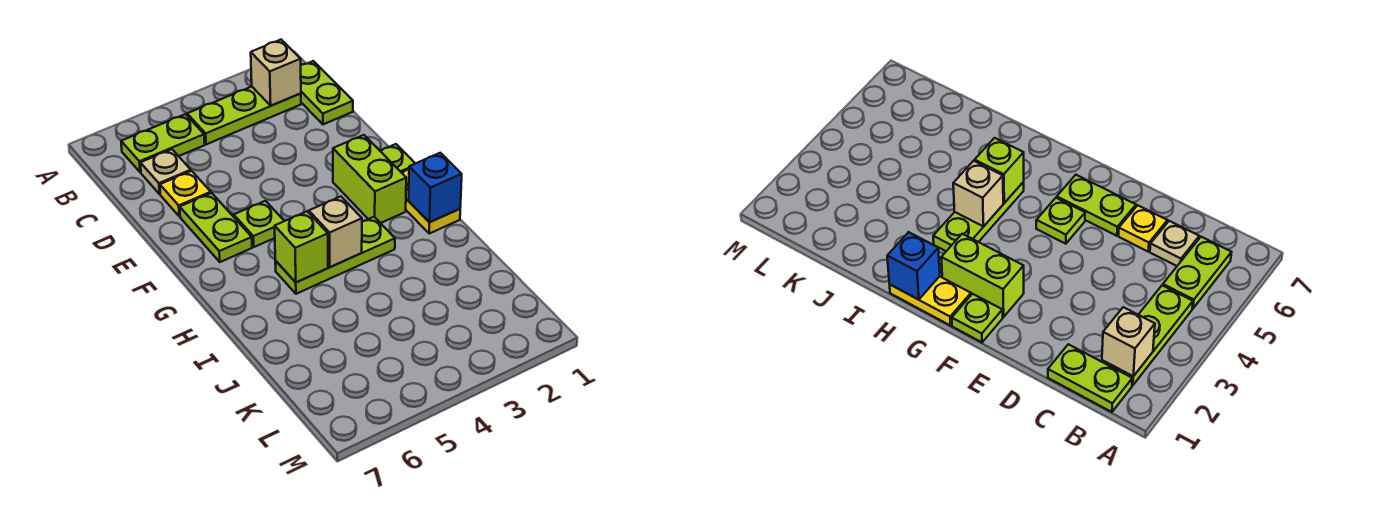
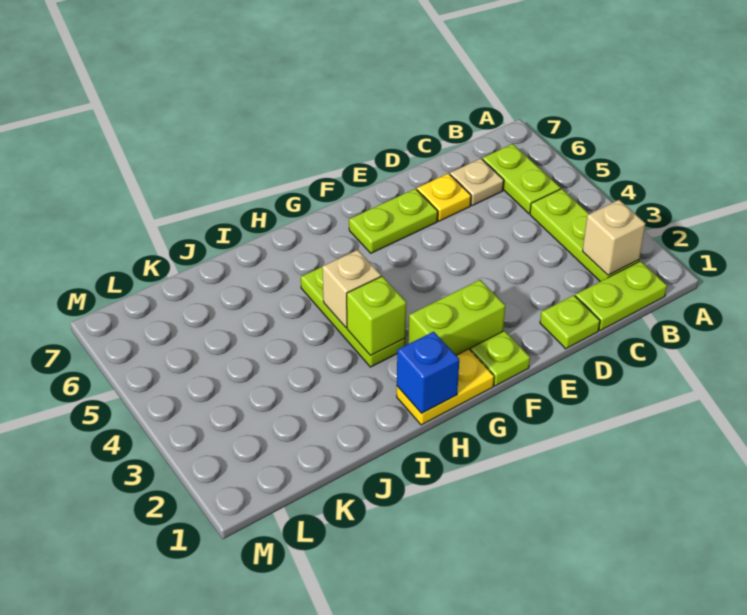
lime plate F5 level 1 -> lime plate D1 level 1
lime brick H5 level 2 -> lime brick H3 level 2

